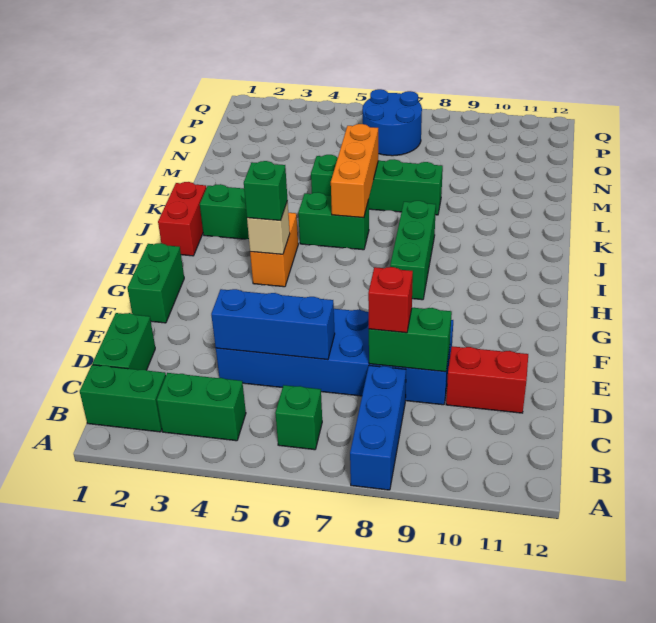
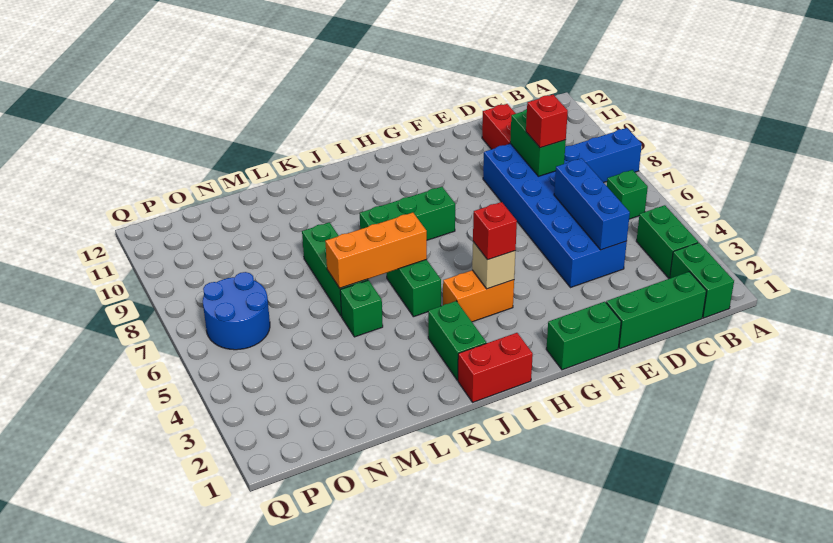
green brick C1:D1 level 1 -> green brick C1:E1 level 1
green brick H4 level 3 -> red brick H4 level 3

